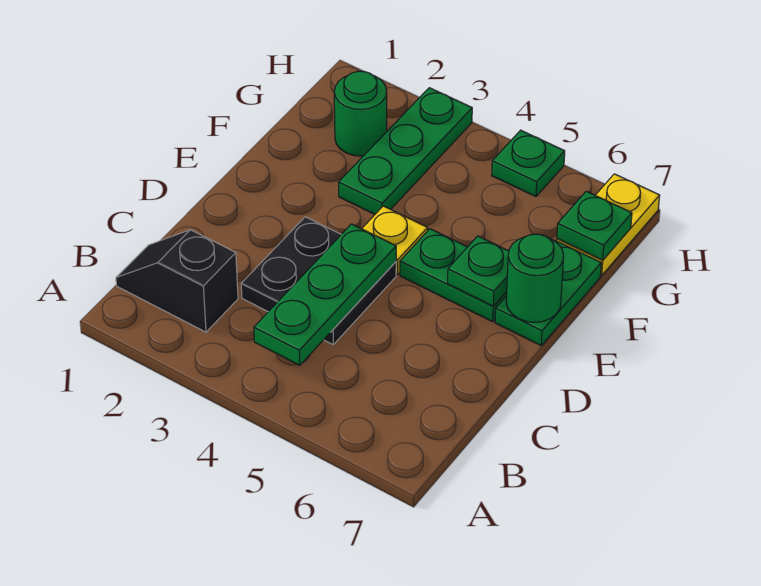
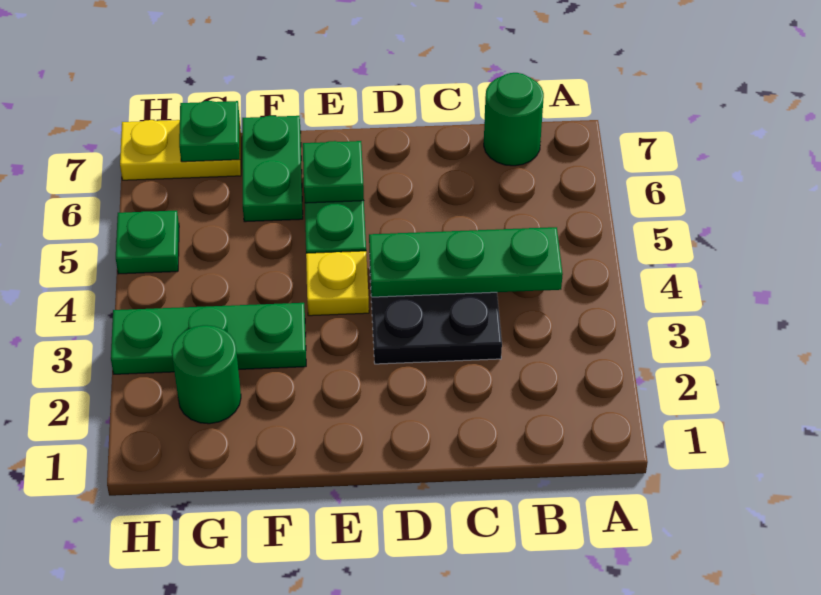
black slope B1:B2 level 1 top 2 -> none
green plate E7:F7 level 1 -> green plate F6:F7 level 1
green round brick E7 level 2 -> green round brick B7 level 1

